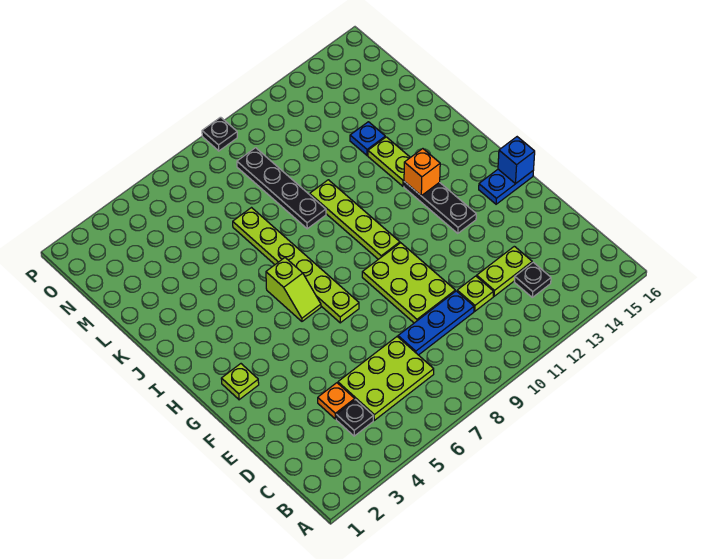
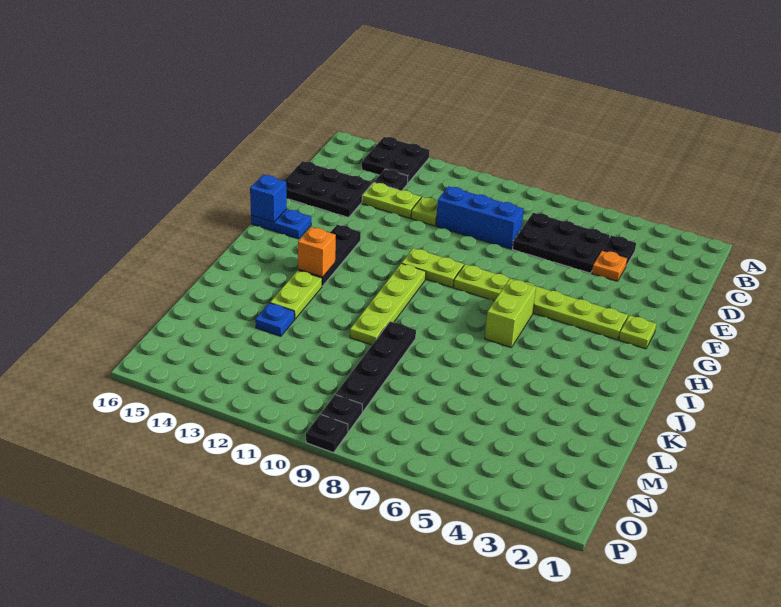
none -> black plate A13:B14 level 1
lime plate C5:D7 level 1 -> black plate C5:D7 level 1
blue plate D8:D10 level 1 -> blue brick D8:D10 level 1
none -> black plate D14:E16 level 1
lime plate E9:G10 level 1 -> lime plate G9:G10 level 1
lime plate G7:L7 level 1 -> lime plate G3:G8 level 1
lime slope H6:I6 level 1 top I -> lime brick H6:I6 level 1
none -> black plate O9 level 1

